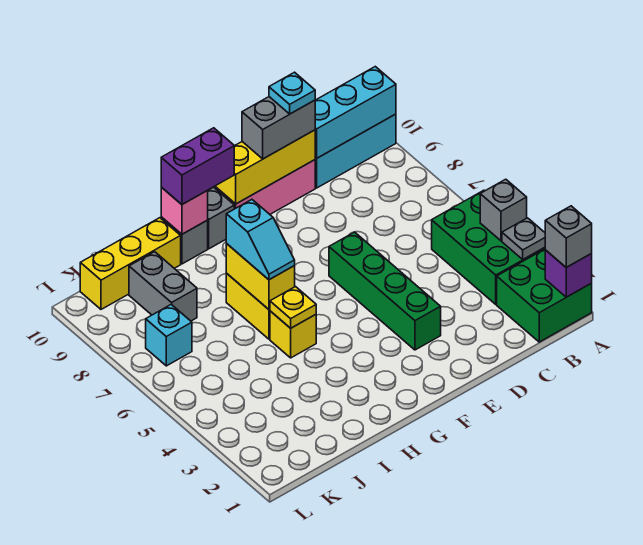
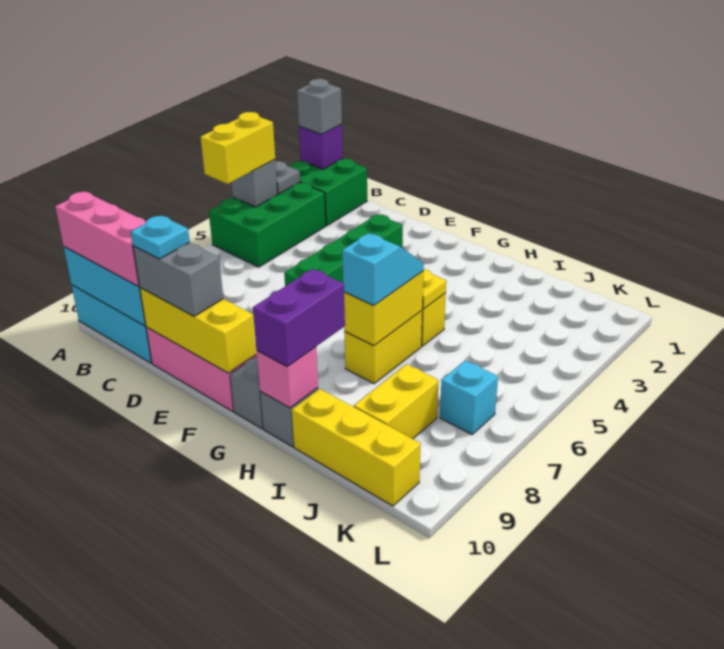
none -> yellow brick A4:A5 level 3
none -> pink brick A10:C10 level 3
purple brick G10:H10 level 3 -> purple brick H9:H10 level 3
grey brick J8:J9 level 1 -> yellow brick J8:J9 level 1

